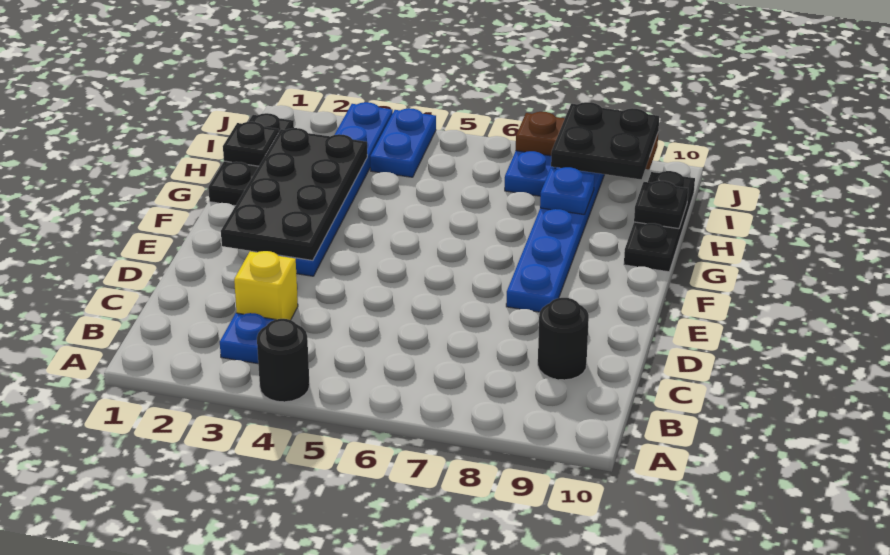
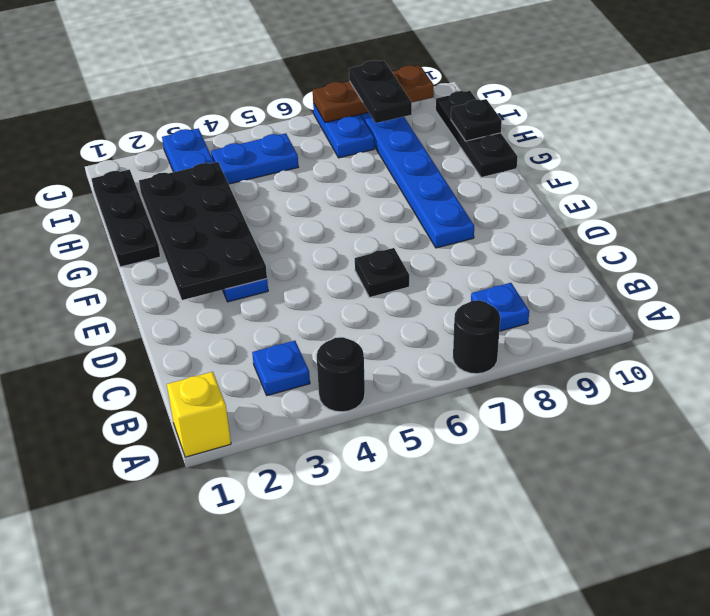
yellow brick C3 level 1 -> yellow brick A1 level 1
black round brick C9 level 1 -> black round brick A7 level 1
black plate H1 level 2 -> black plate D6 level 1
blue plate H8 level 2 -> blue plate B8 level 1
blue plate I4:J4 level 1 -> blue plate I4:I5 level 1
black plate I8:J9 level 3 -> black plate I8:J8 level 3

